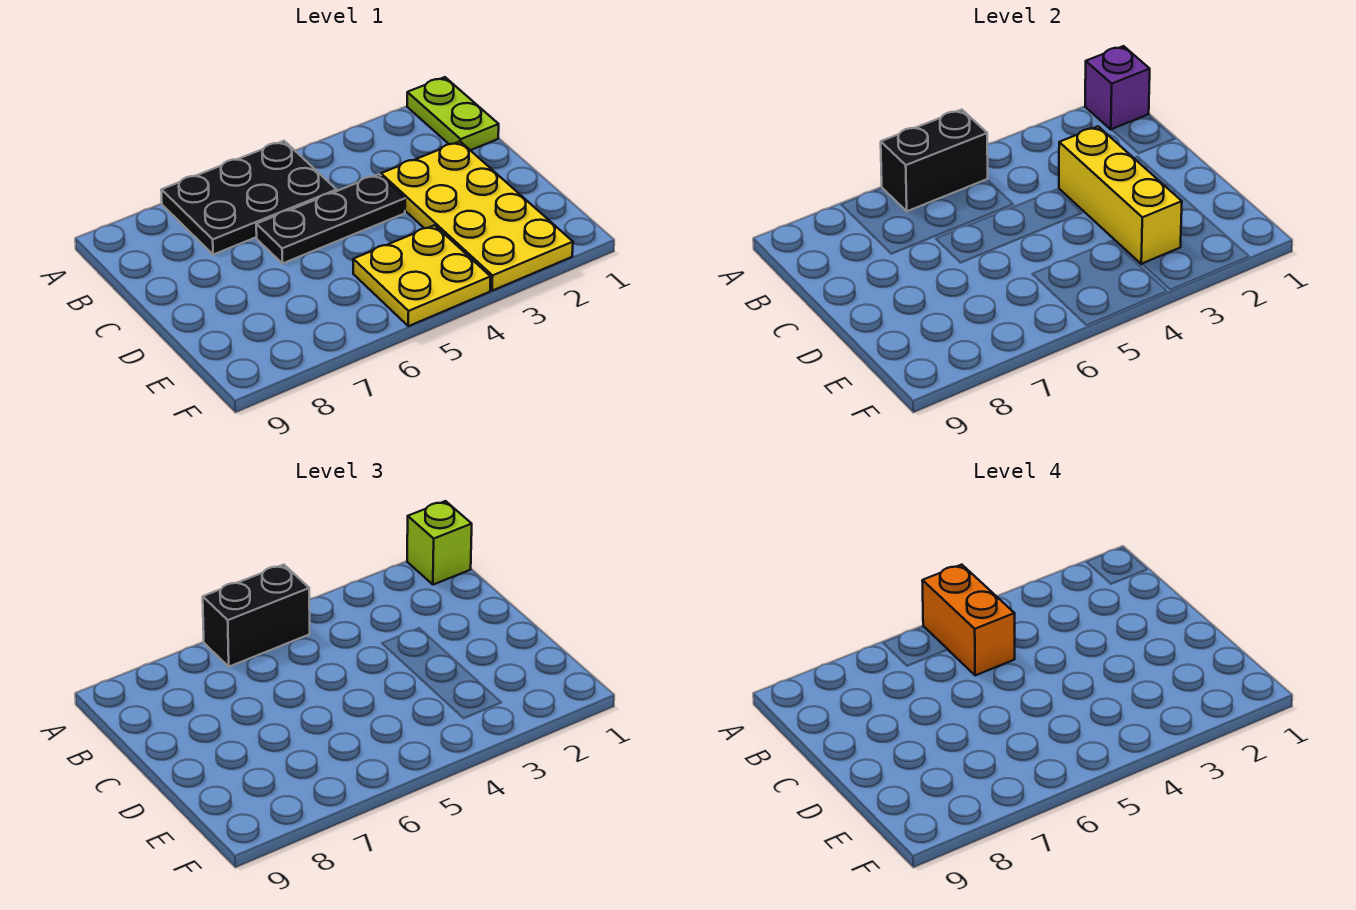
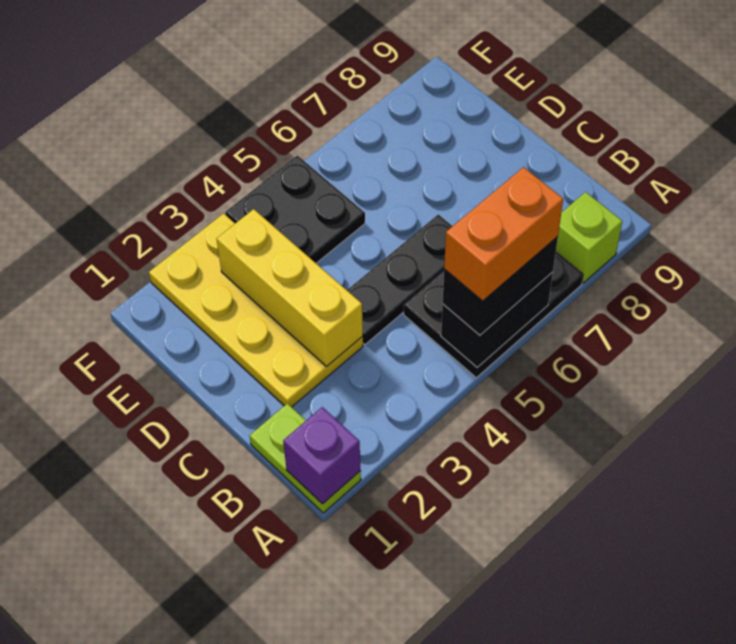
lime brick A1 level 3 -> lime brick A8 level 1
orange brick A5:B5 level 4 -> orange brick A5:A6 level 4
yellow plate E4:F5 level 1 -> black plate E4:F5 level 1

